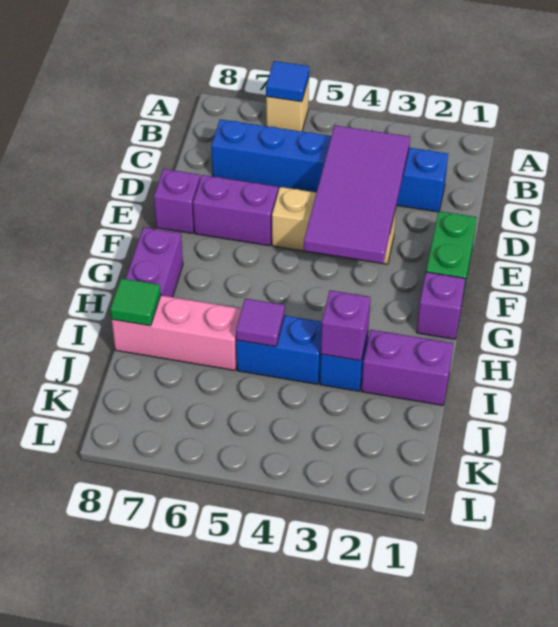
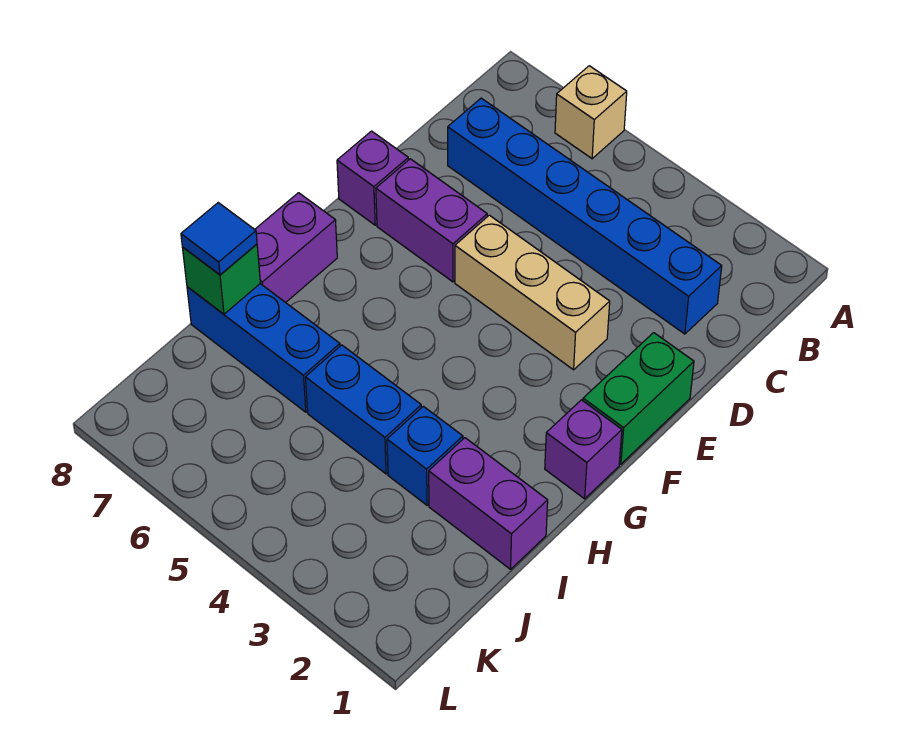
blue tile A6 level 2 -> blue tile I8 level 3
purple tile C3:F4 level 2 -> none
purple brick I3 level 2 -> none
purple tile I5 level 2 -> none
pink brick I6:I8 level 1 -> blue brick I6:I8 level 1
green tile I8 level 2 -> green brick I8 level 2

